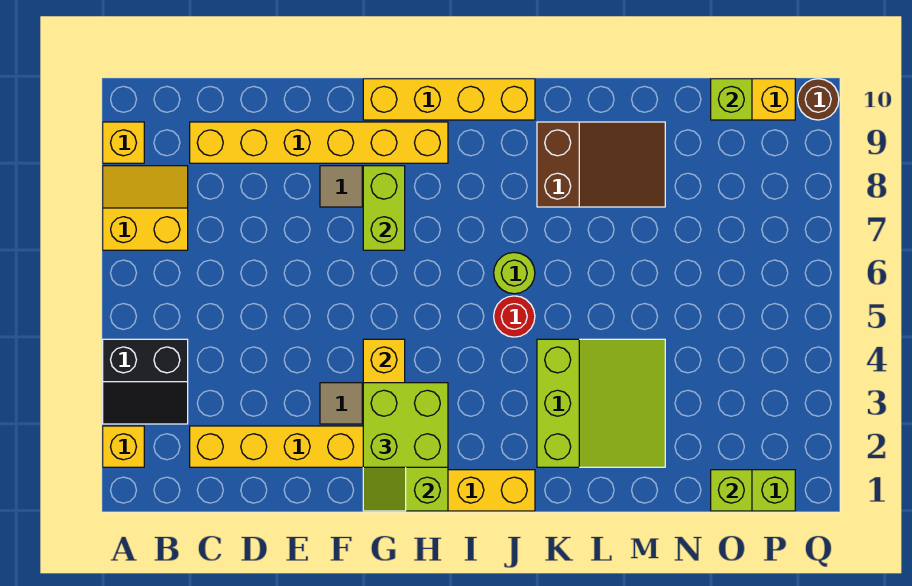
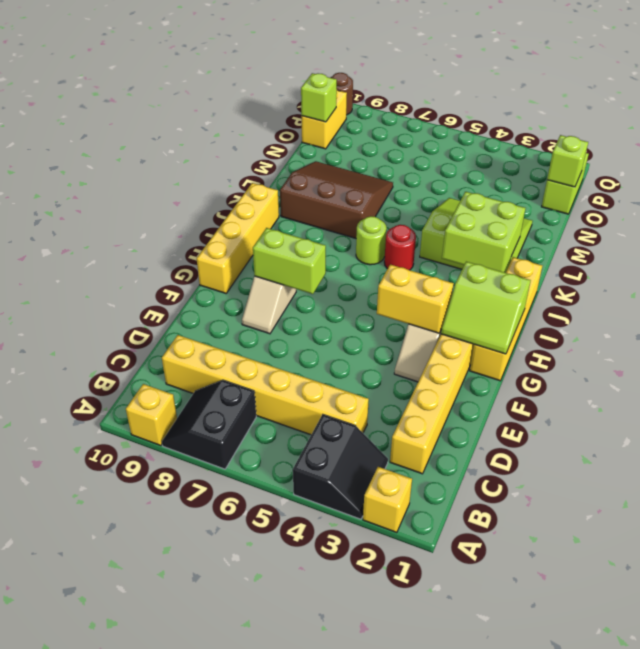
yellow slope A7:B8 level 1 top 7 -> black slope A7:B8 level 1 top 7
yellow brick C9:H9 level 1 -> yellow brick C4:C9 level 1
lime brick G2:H3 level 3 -> lime brick J2:K3 level 2
brown slope K8:M9 level 1 top K -> brown slope K7:M9 level 1 top K

